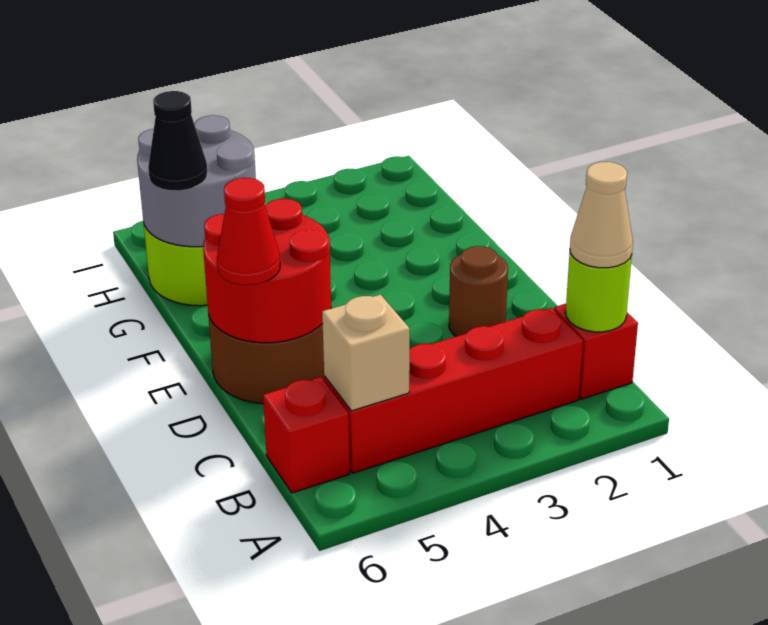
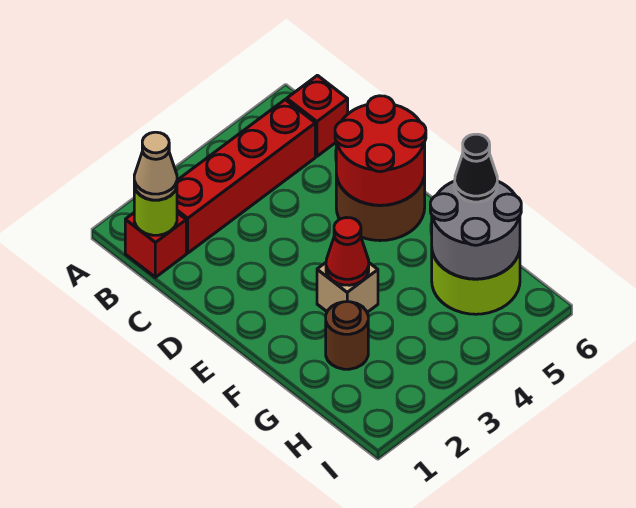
tan brick B5 level 2 -> tan brick F3 level 1
brown round brick D2 level 1 -> brown round brick G2 level 1
red cone D6 level 3 -> red cone F3 level 2

